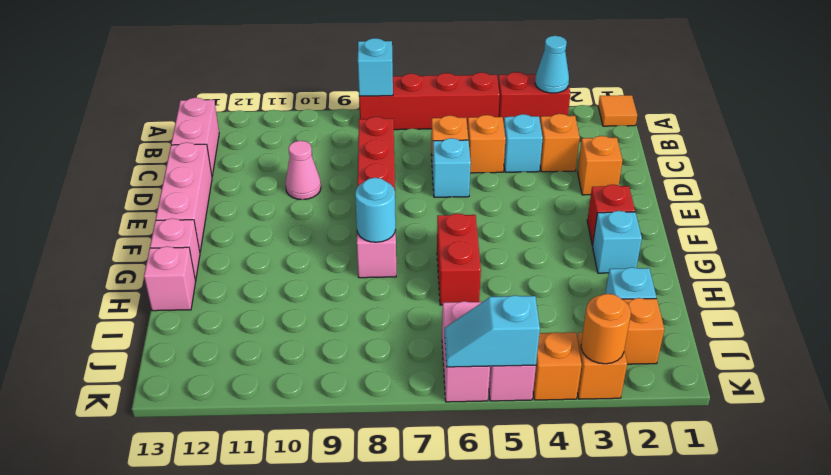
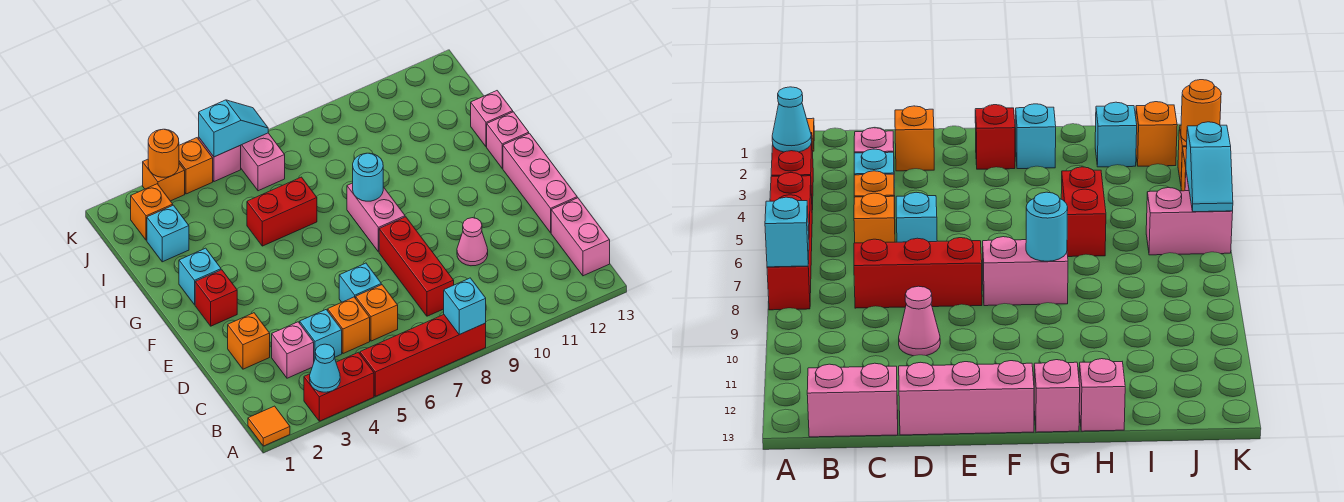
orange brick C3 level 1 -> pink brick C3 level 1
red brick G6:H6 level 1 -> red brick H5:H6 level 1

